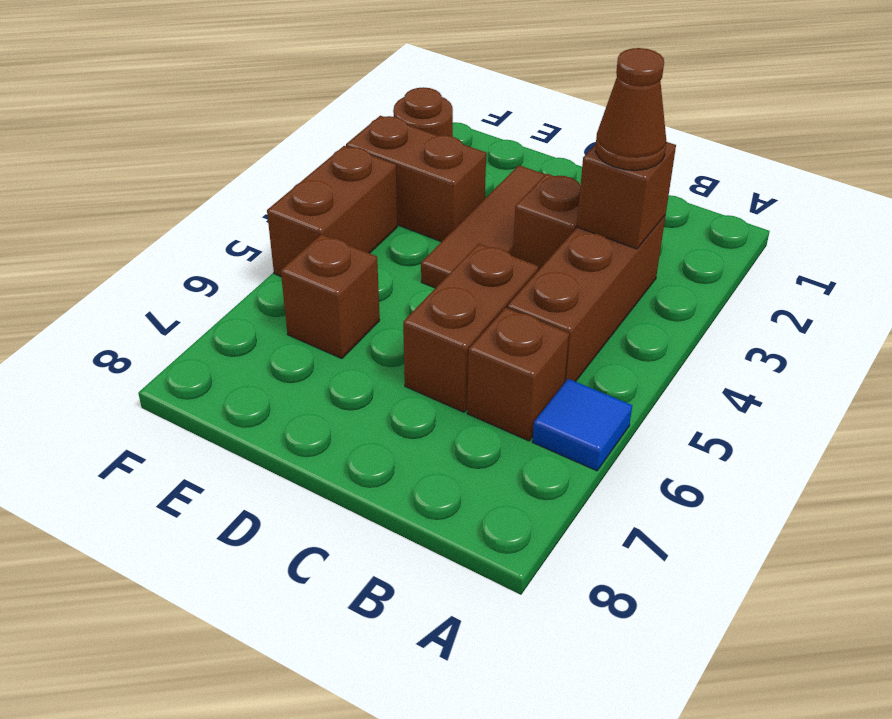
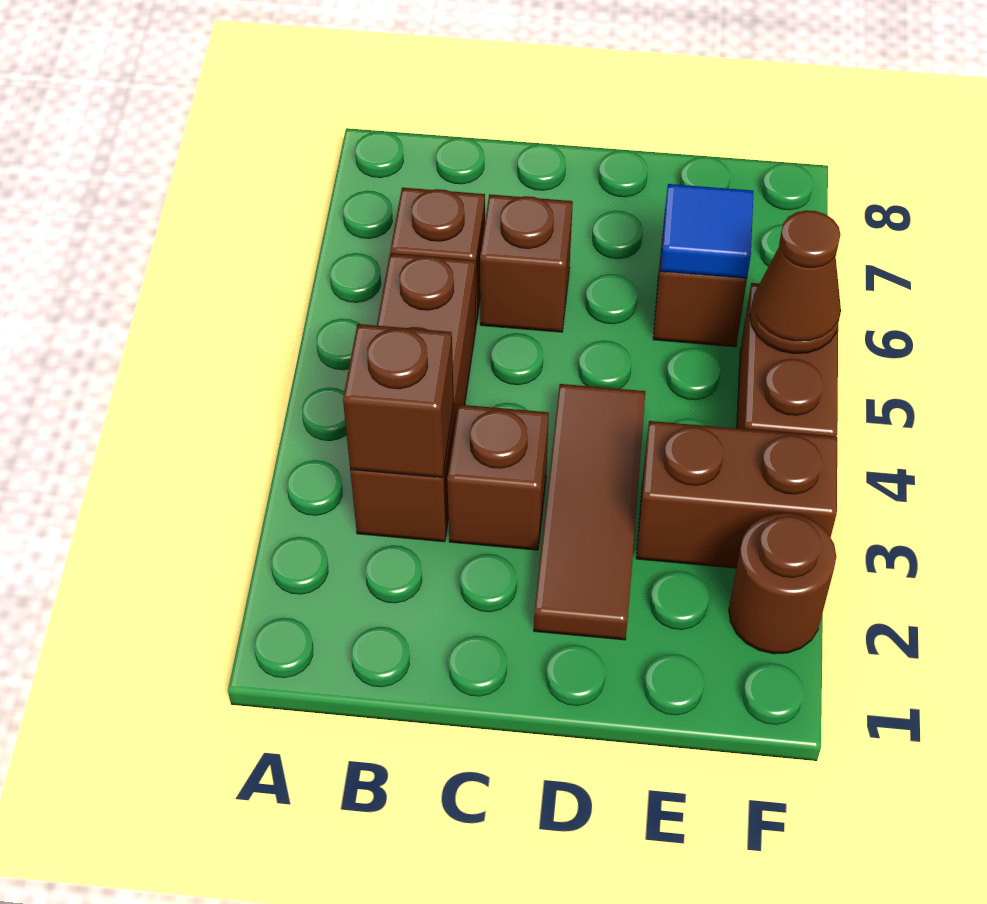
blue tile A6 level 1 -> blue tile E6 level 2
brown cone B3 level 3 -> brown cone F5 level 2
brown brick C5:C6 level 1 -> brown brick C6 level 1

